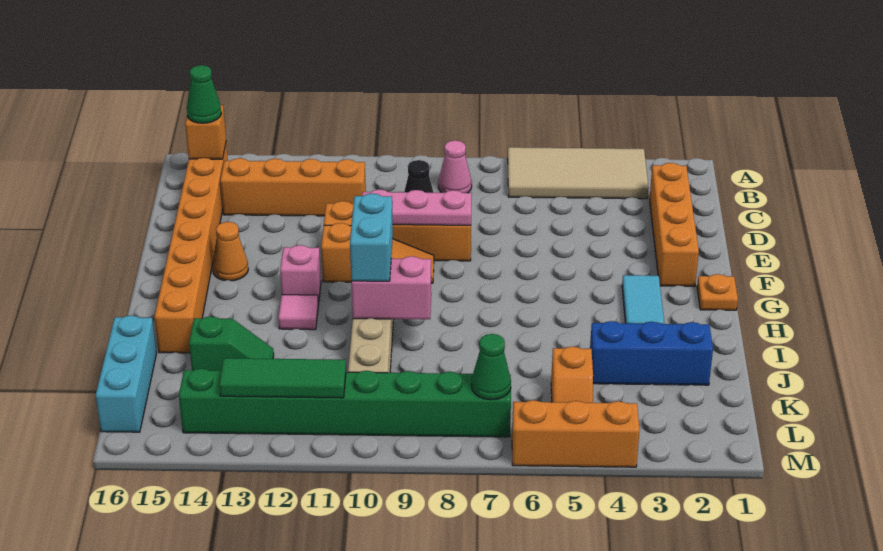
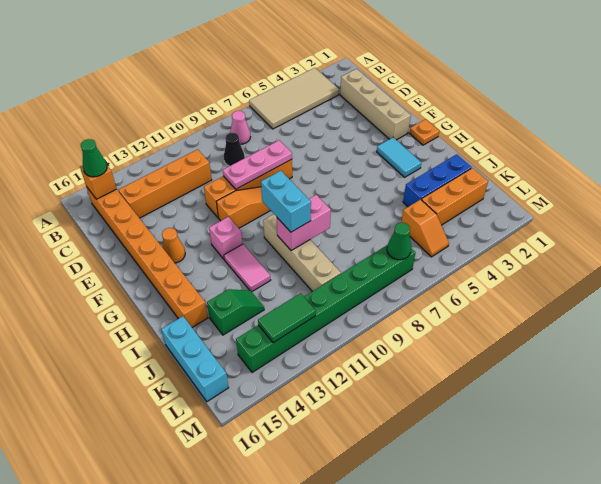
orange brick C2:F2 level 1 -> tan brick C2:F2 level 1
pink tile H12 level 1 -> pink tile H12:I12 level 1
green tile L11:L13 level 2 -> green tile L12:L13 level 2
orange brick M4:M6 level 1 -> orange brick K2:K4 level 1

